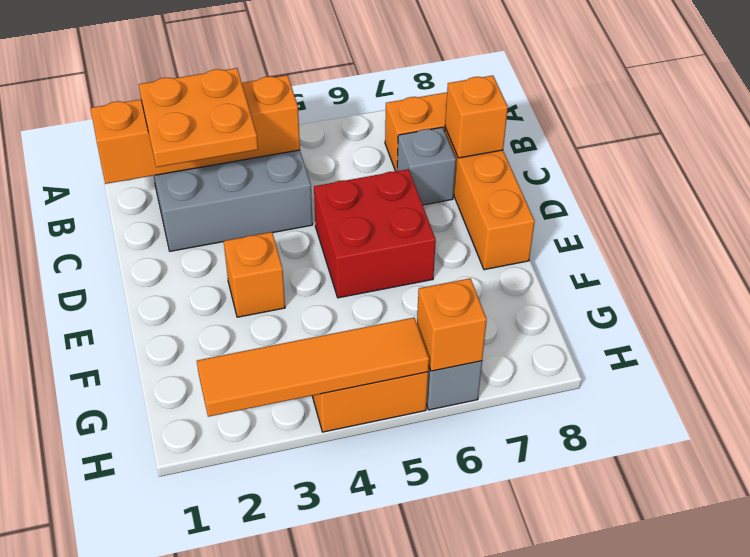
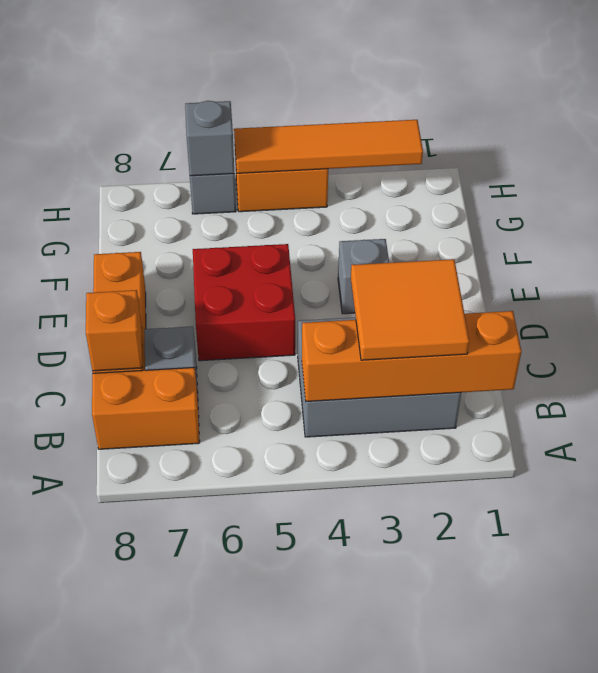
orange plate B2:C3 level 3 -> orange tile B2:C3 level 3
orange brick E3 level 1 -> grey brick E3 level 1
orange brick H6 level 2 -> grey brick H6 level 2

